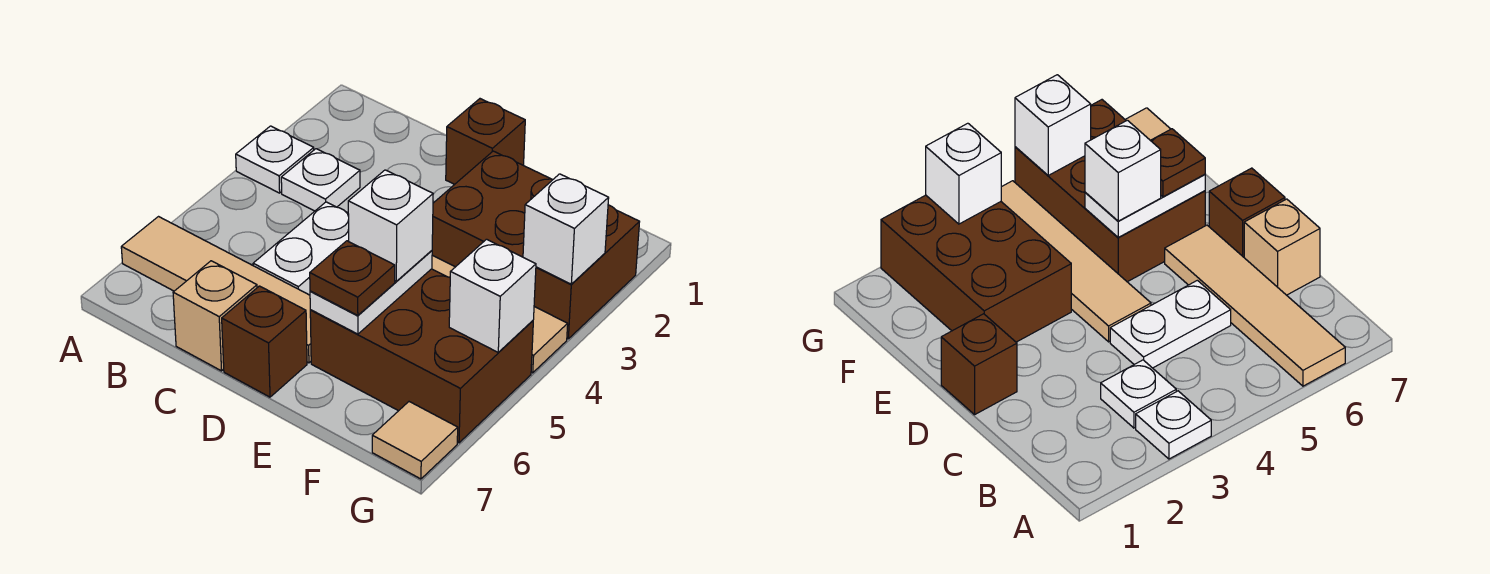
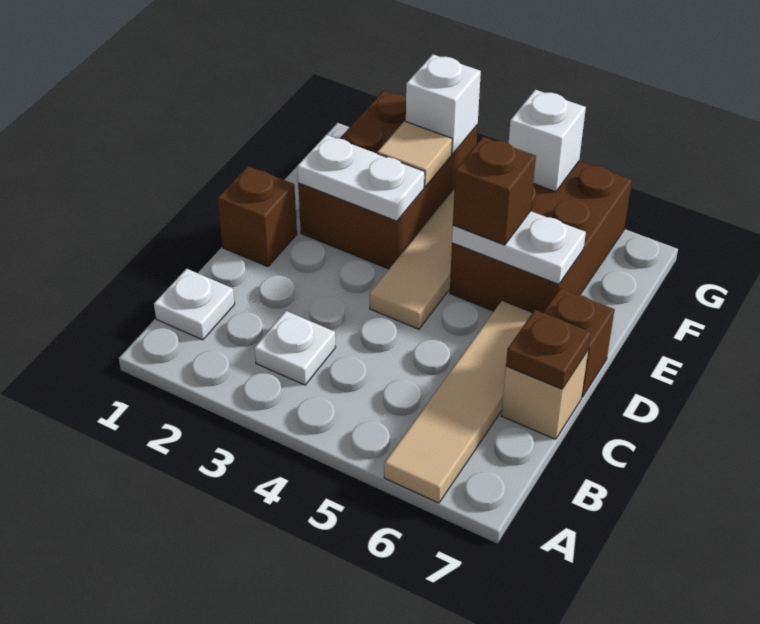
white plate A3 level 1 -> white plate B1 level 1
white plate C4:C5 level 1 -> white plate E2:E3 level 2
white brick E5 level 3 -> brown brick E5 level 3
brown plate E6 level 3 -> brown plate C7 level 2
tan tile G7 level 1 -> tan tile F3 level 2

